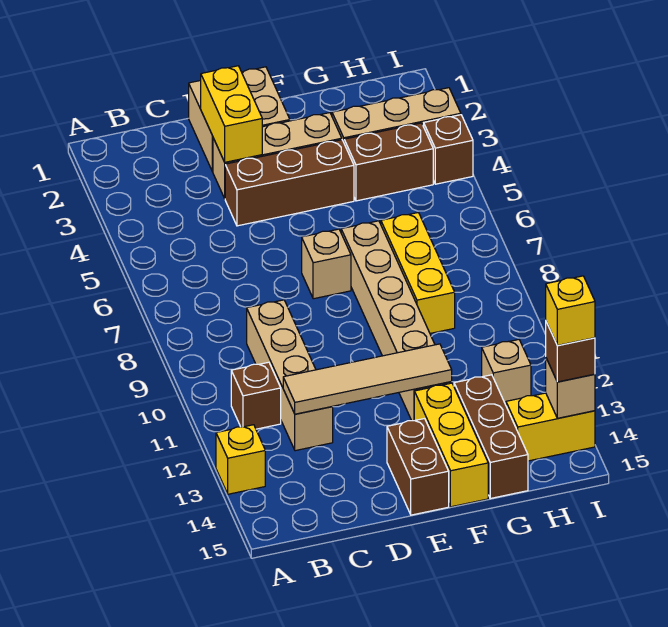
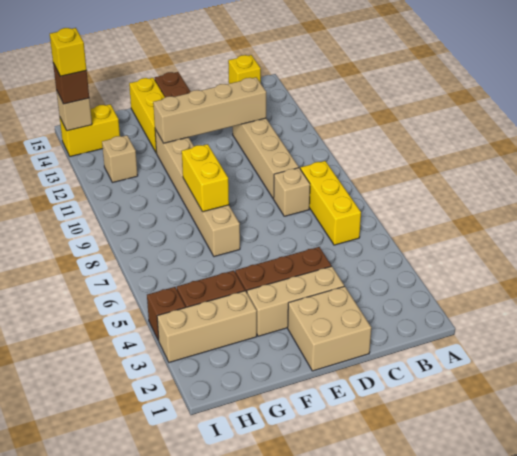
yellow brick A13 level 1 -> yellow brick B15 level 1
brown brick B11 level 1 -> none
tan tile C12:F12 level 2 -> tan brick C12:F12 level 2
yellow brick D2:D3 level 2 -> yellow brick F8:F9 level 2
tan brick E7 level 1 -> tan brick C8 level 1
yellow brick G7:G9 level 1 -> yellow brick B6:B8 level 1
brown brick G13:G15 level 1 -> none

